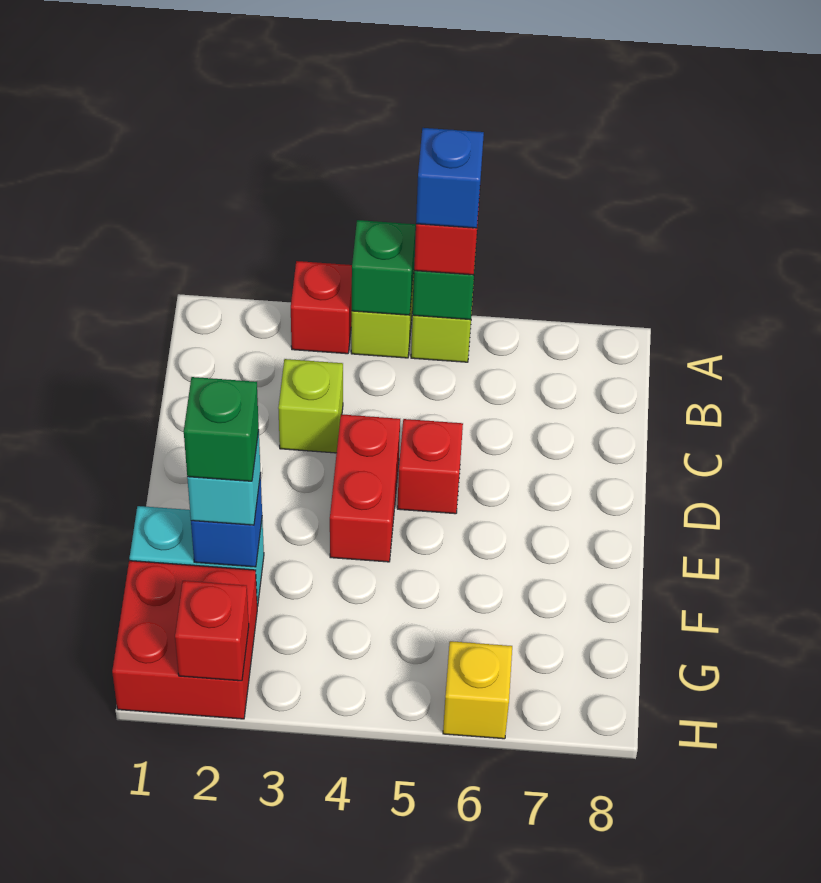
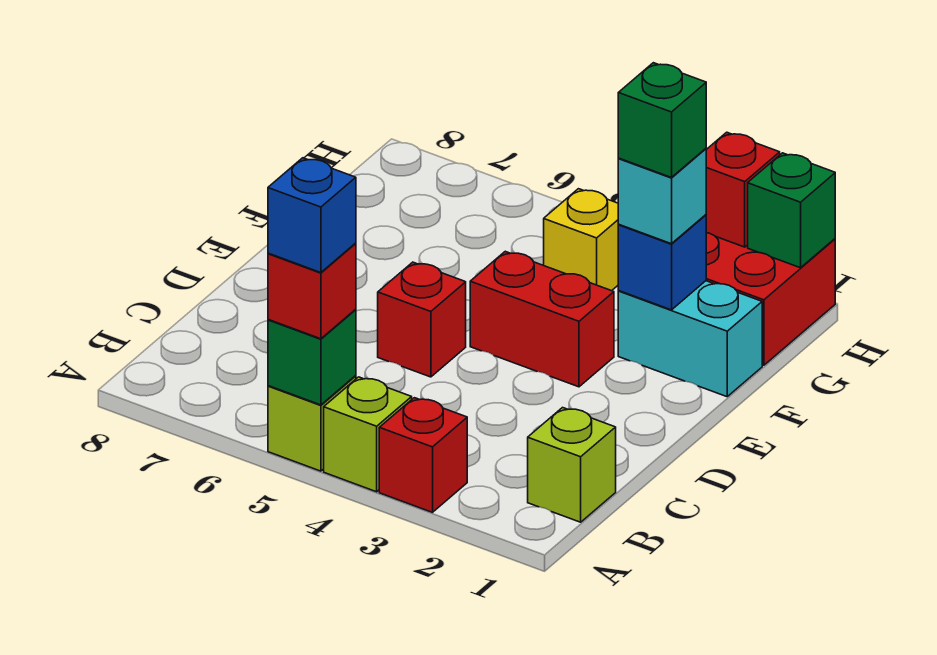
green brick A4 level 2 -> green brick H1 level 2
lime brick C3 level 1 -> lime brick B1 level 1
red brick D4:E4 level 1 -> red brick E3:E4 level 1
yellow brick H6 level 1 -> yellow brick G4 level 1

